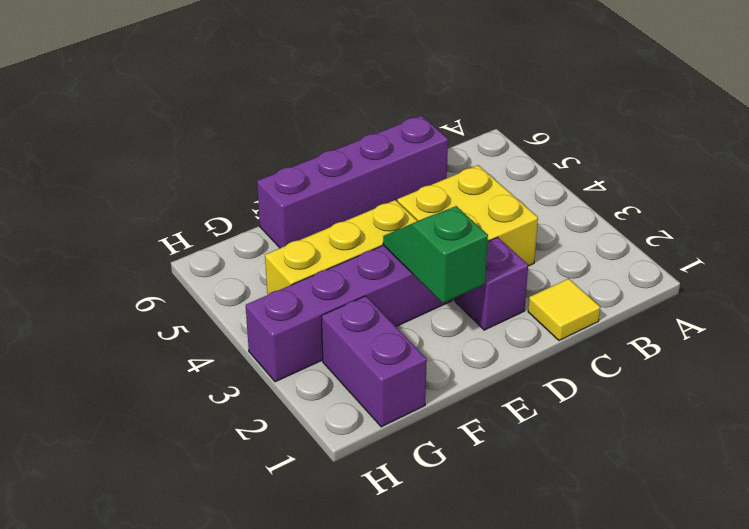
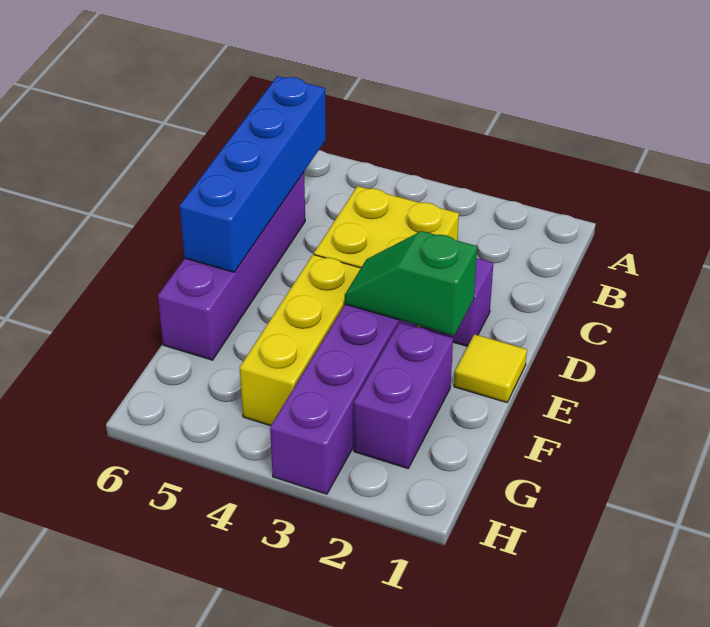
none -> blue brick B6:E6 level 2
yellow tile C1 level 1 -> yellow tile E1 level 1
purple brick G1:G2 level 1 -> purple brick F2:G2 level 1

